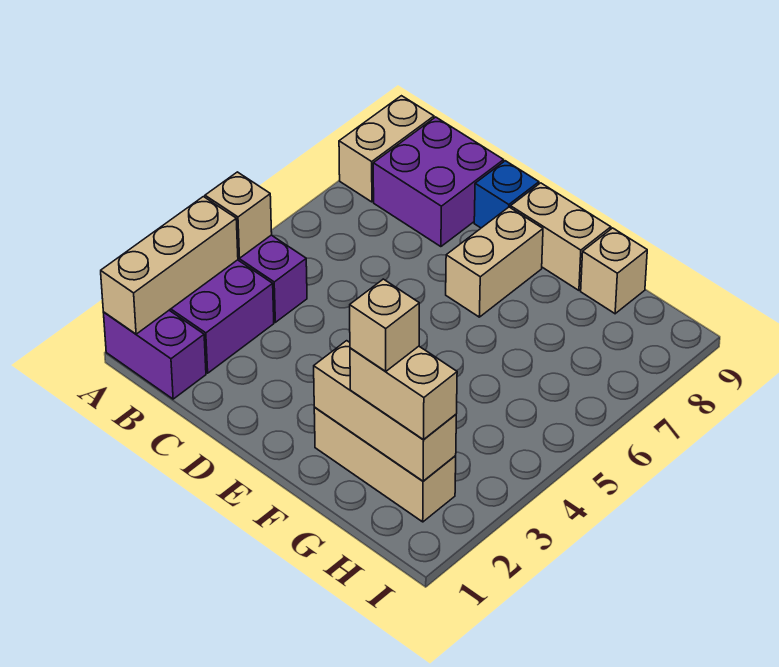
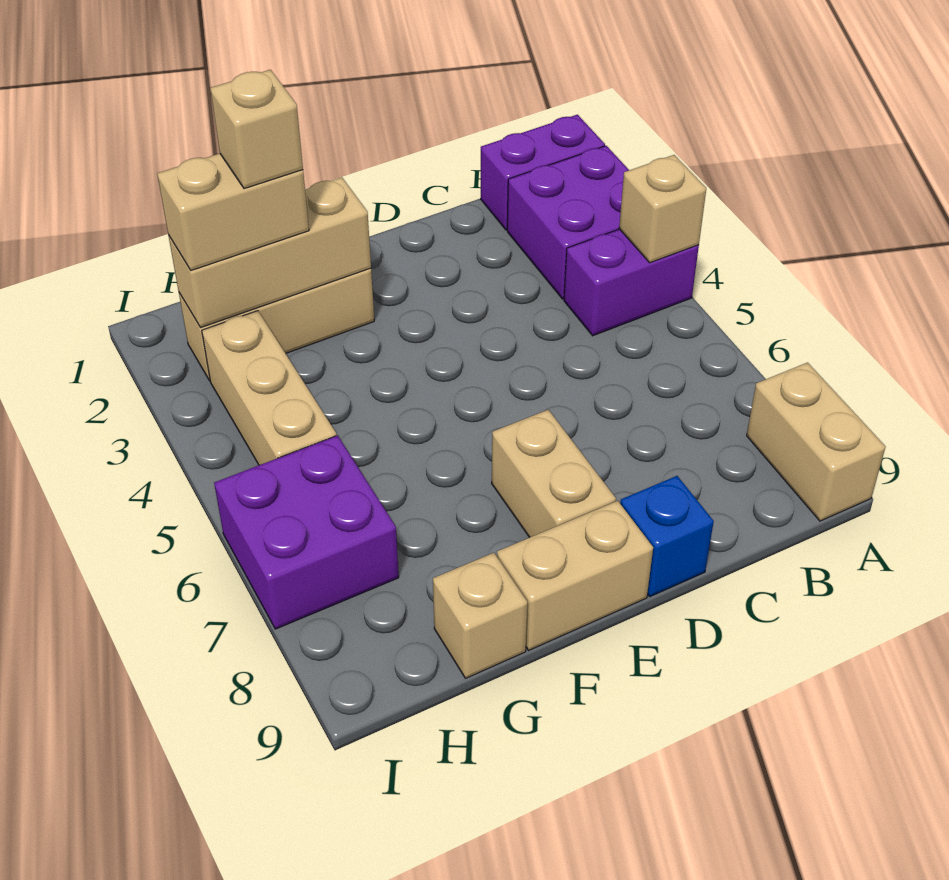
tan brick A1:A3 level 2 -> tan brick H3:H5 level 1
purple brick B8:C9 level 1 -> purple brick H6:I7 level 1

